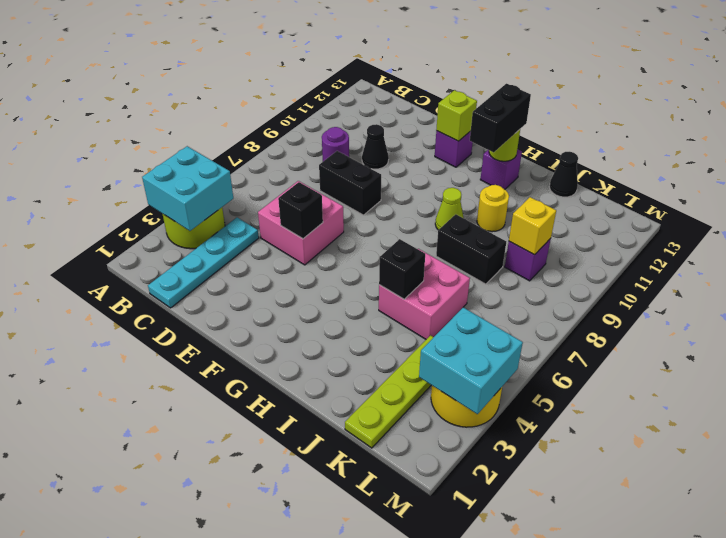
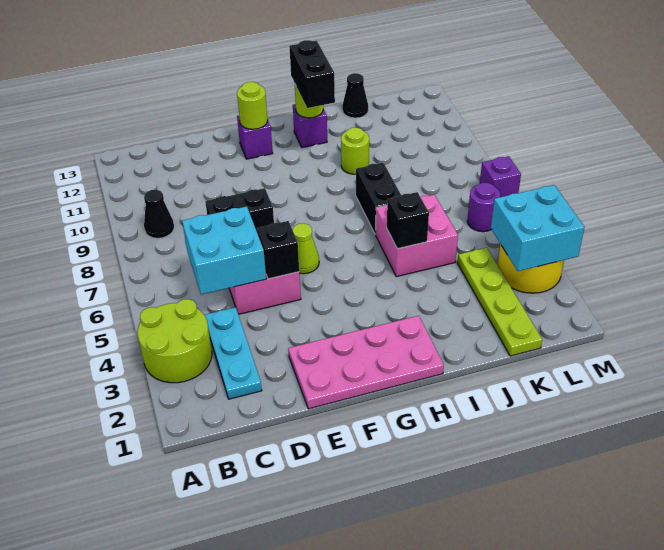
cyan brick A3:B4 level 2 -> cyan brick C5:D6 level 2
cyan plate C1:C4 level 1 -> cyan plate C2:C4 level 1
purple round brick C9 level 1 -> purple round brick L6 level 1
black cone D10 level 1 -> black cone B9 level 1
none -> pink plate E1:H2 level 1
lime brick F12 level 2 -> lime round brick F12 level 2
lime cone H9 level 1 -> lime cone F6 level 1
black brick I8:J8 level 1 -> black brick I7:I8 level 1
yellow round brick I10 level 1 -> lime round brick I10 level 1
purple brick K9 level 1 -> purple brick M7 level 1
yellow brick K9 level 2 -> none

